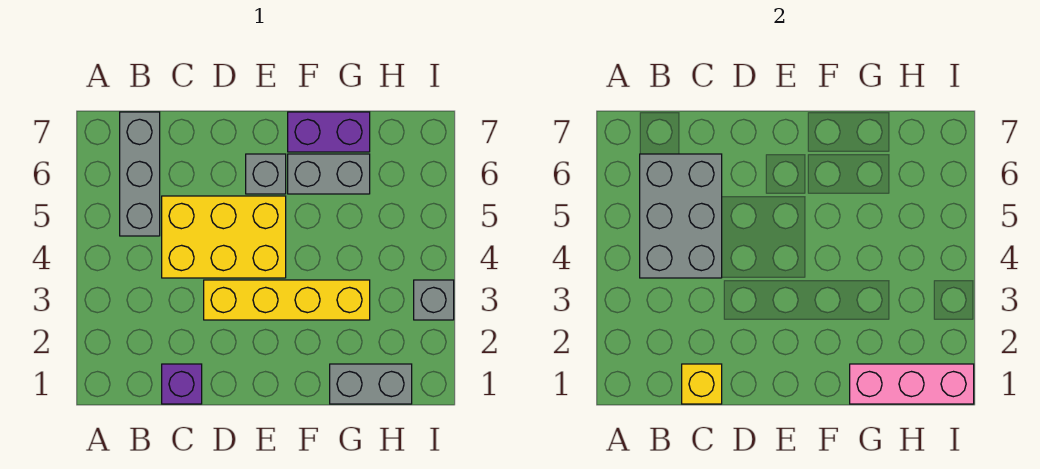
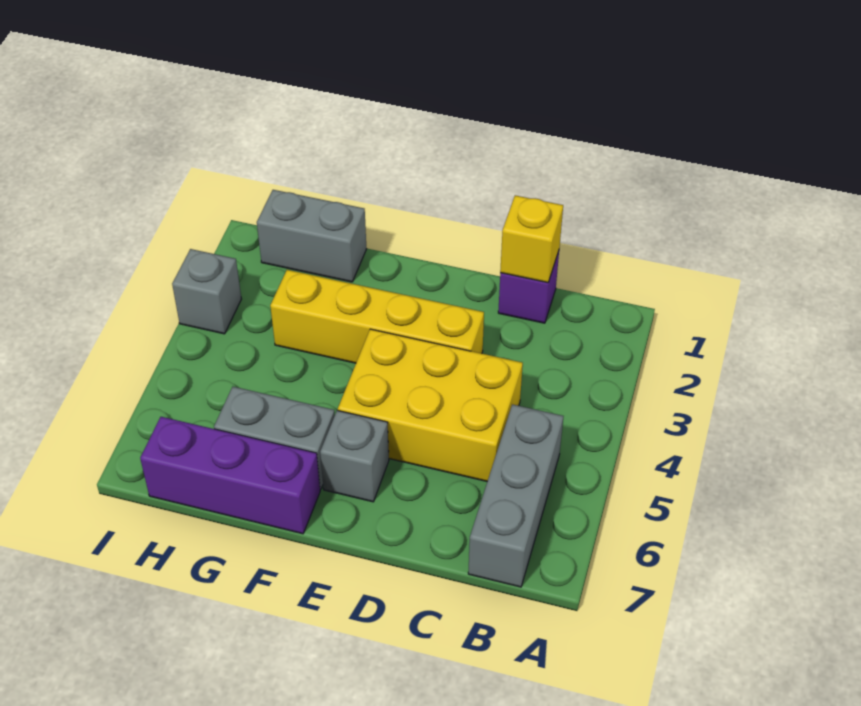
grey brick B4:C6 level 2 -> none
purple brick F7:G7 level 1 -> purple brick F7:H7 level 1
pink brick G1:I1 level 2 -> none

